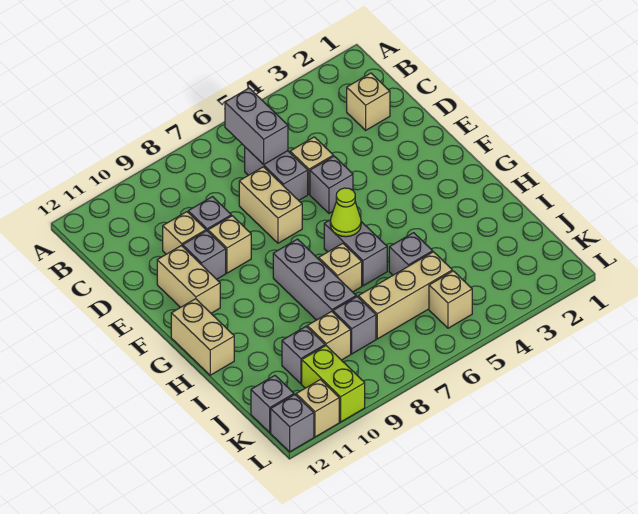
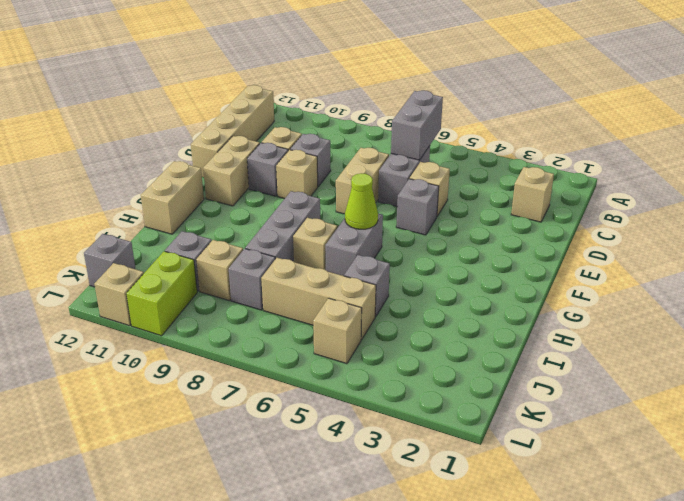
none -> tan brick B12:E12 level 1
grey brick L12 level 1 -> none

